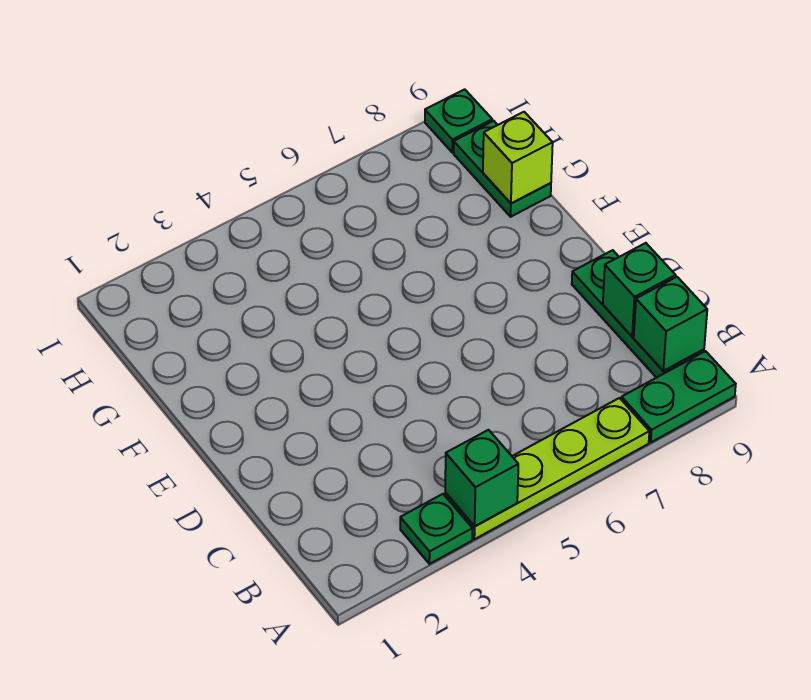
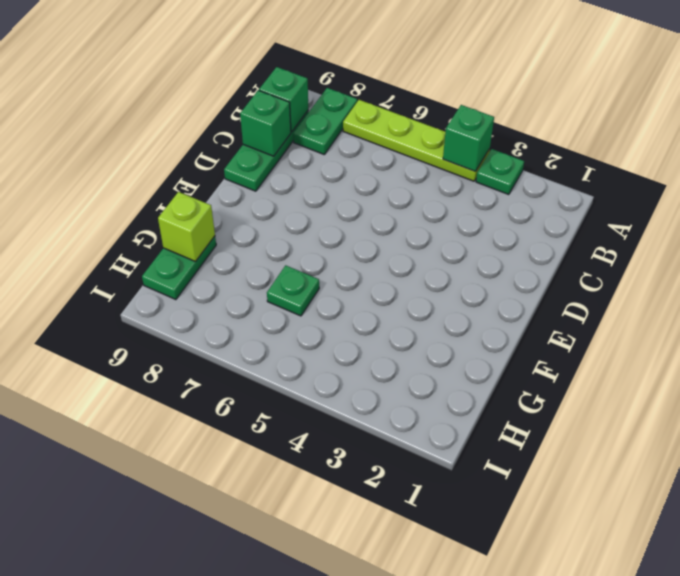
green plate A8:A9 level 1 -> green plate A8:B8 level 1
green plate I9 level 1 -> green plate G6 level 1

